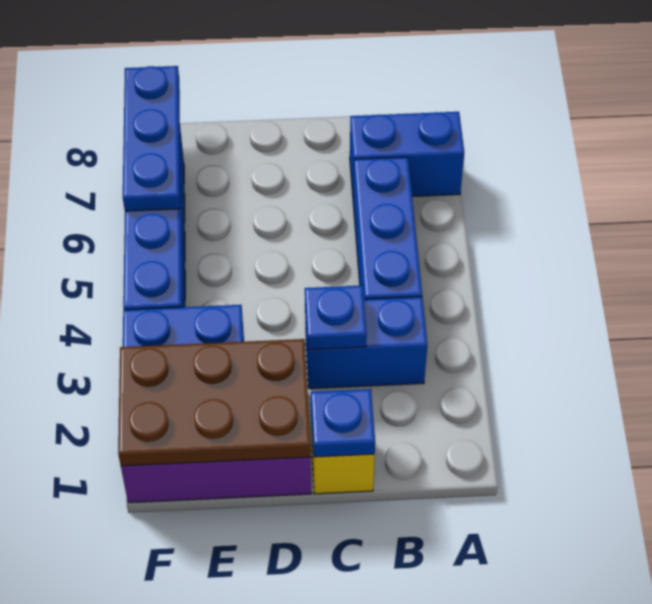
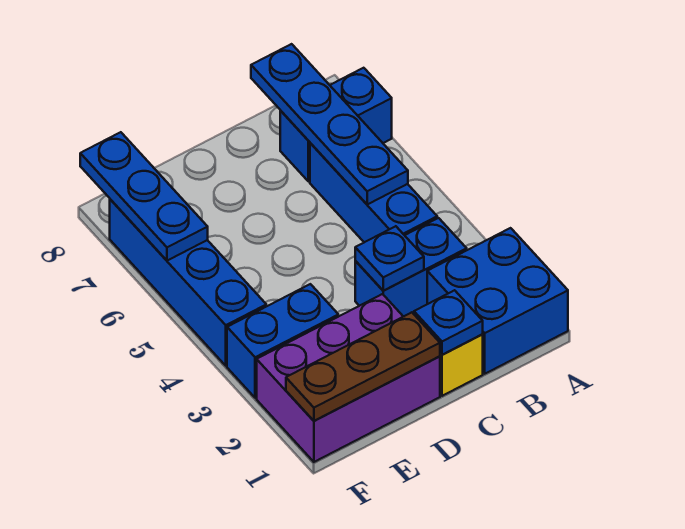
none -> blue brick A1:B2 level 1
none -> blue plate B5:B8 level 2
brown plate D1:F2 level 2 -> brown plate D1:F1 level 2

